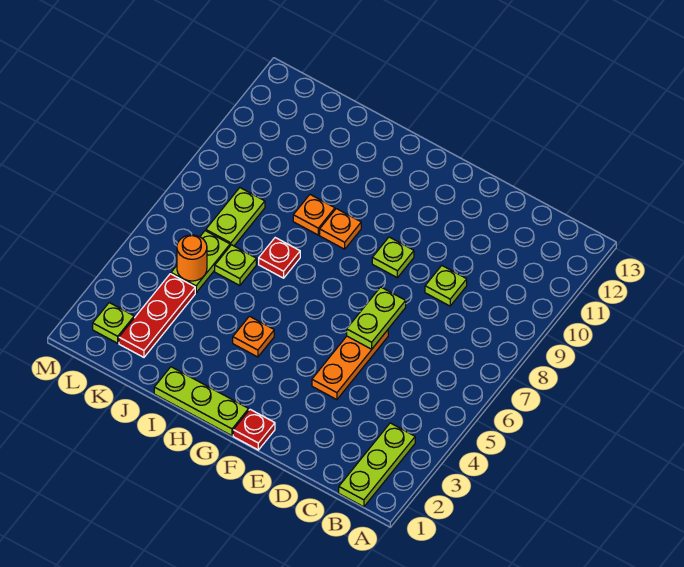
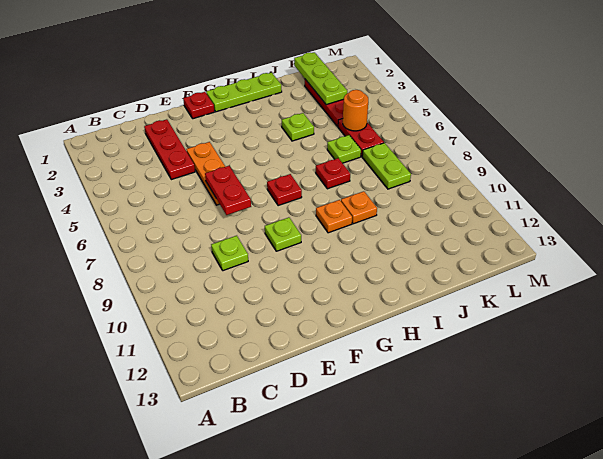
lime plate B1:B3 level 1 -> lime plate K1:K3 level 2
none -> red plate D2:D4 level 1
lime plate E6:E7 level 2 -> red plate E6:E7 level 2
none -> red plate G7 level 1
orange plate H4 level 1 -> none
lime plate K5:K6 level 1 -> red plate K5:K6 level 1
lime plate L2 level 1 -> lime plate I4 level 1

